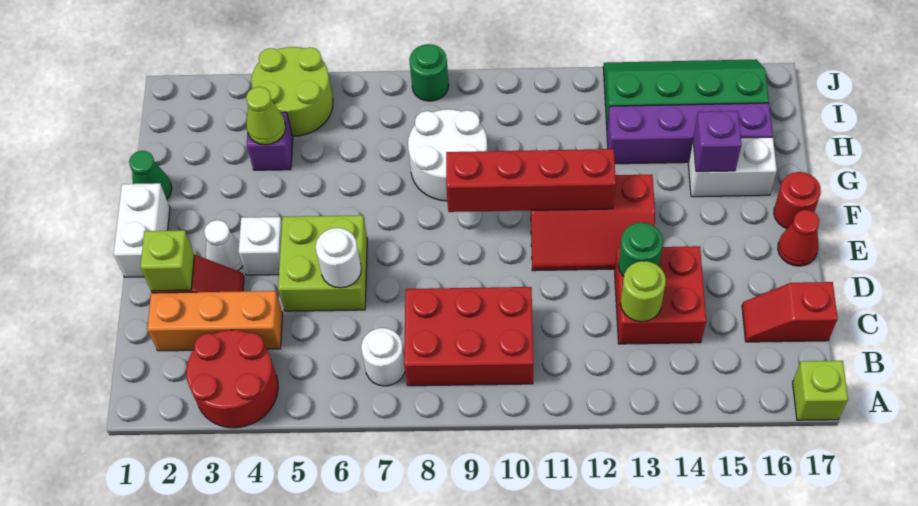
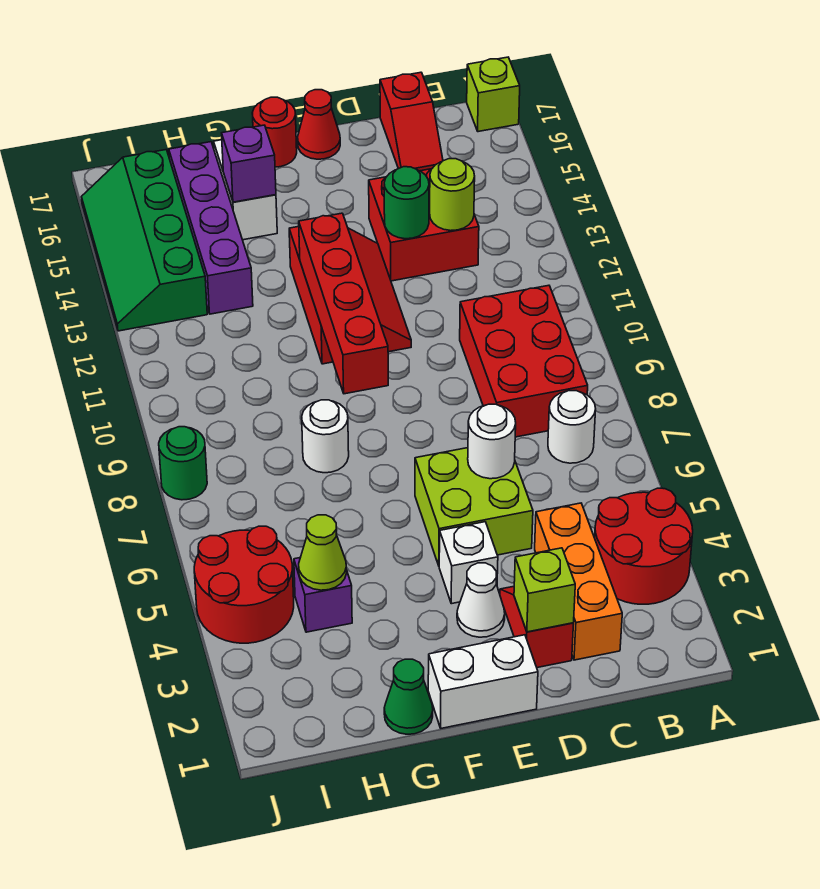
white round brick G8:H9 level 1 -> white round brick G8 level 1
lime round brick I4:J5 level 1 -> red round brick I4:J5 level 1

